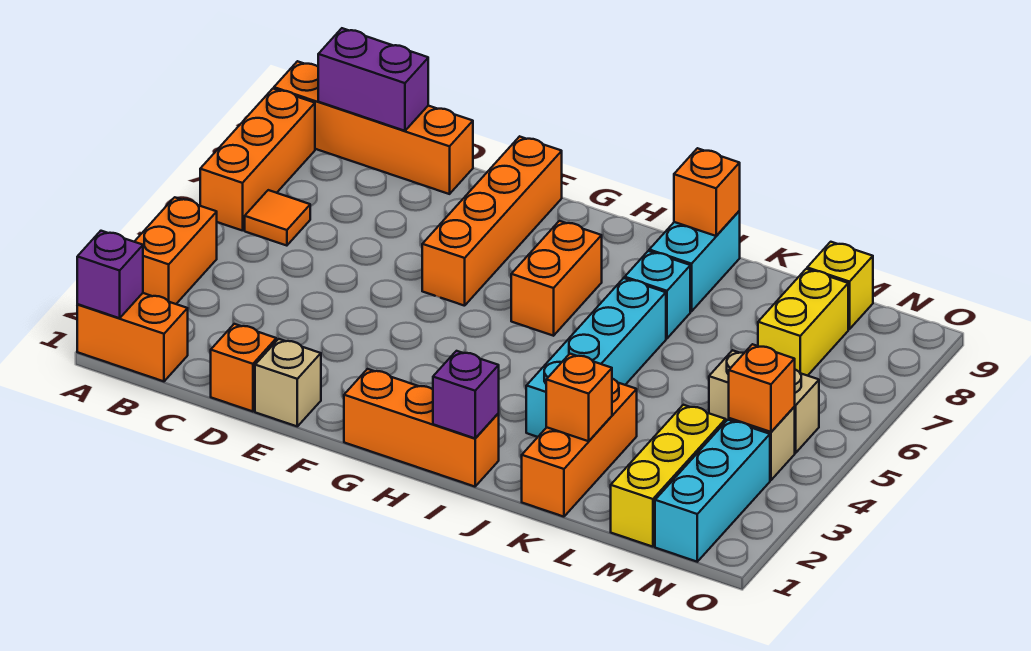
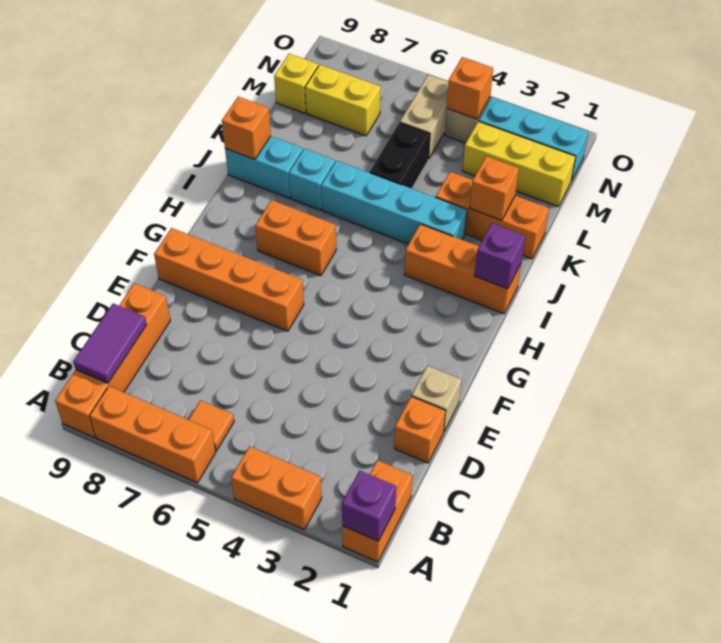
purple brick B9:C9 level 2 -> purple tile B9:C9 level 2
orange brick G1:I1 level 1 -> orange brick I1:I3 level 1
none -> black brick K5:L5 level 1

